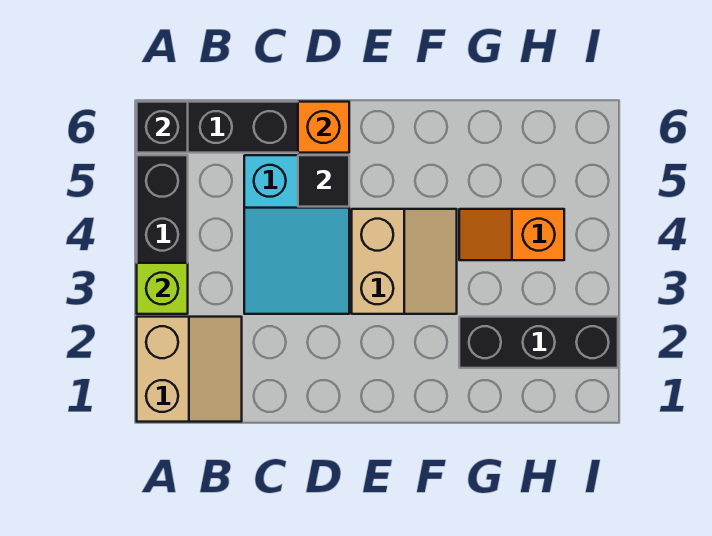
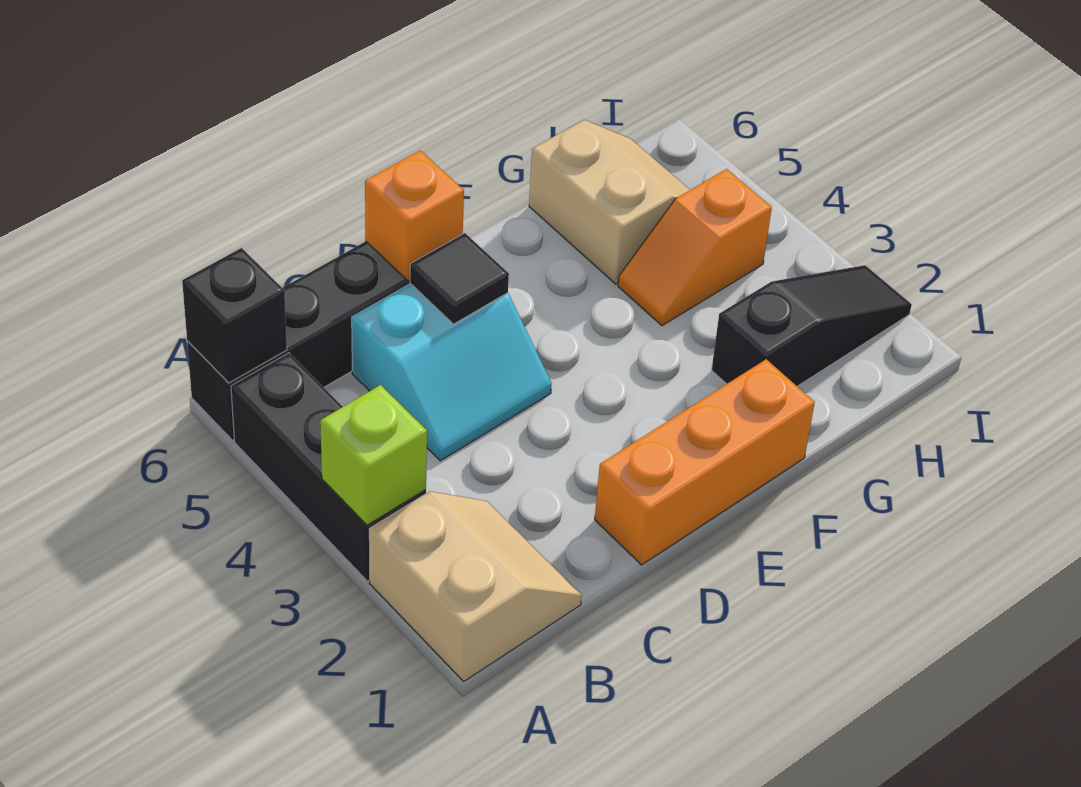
cyan slope C3:D5 level 1 top 5 -> cyan slope C4:D5 level 1 top 5
none -> orange brick D1:F1 level 1
tan slope E3:F4 level 1 top E -> tan slope G5:H6 level 1 top G
black brick G2:I2 level 1 -> black slope G2:I2 level 1 top G

